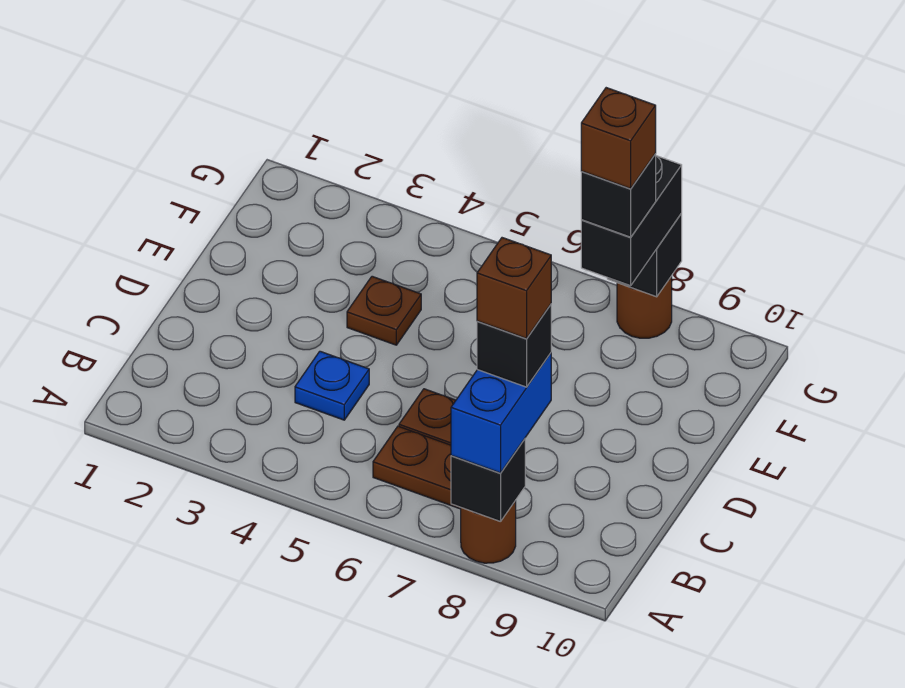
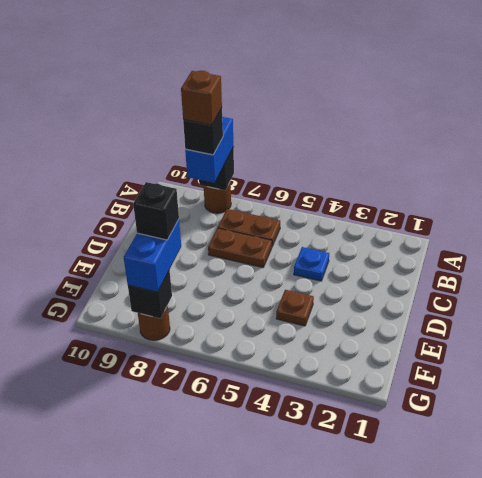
black brick F8:G8 level 3 -> blue brick F8:G8 level 3
brown brick F8 level 5 -> none

